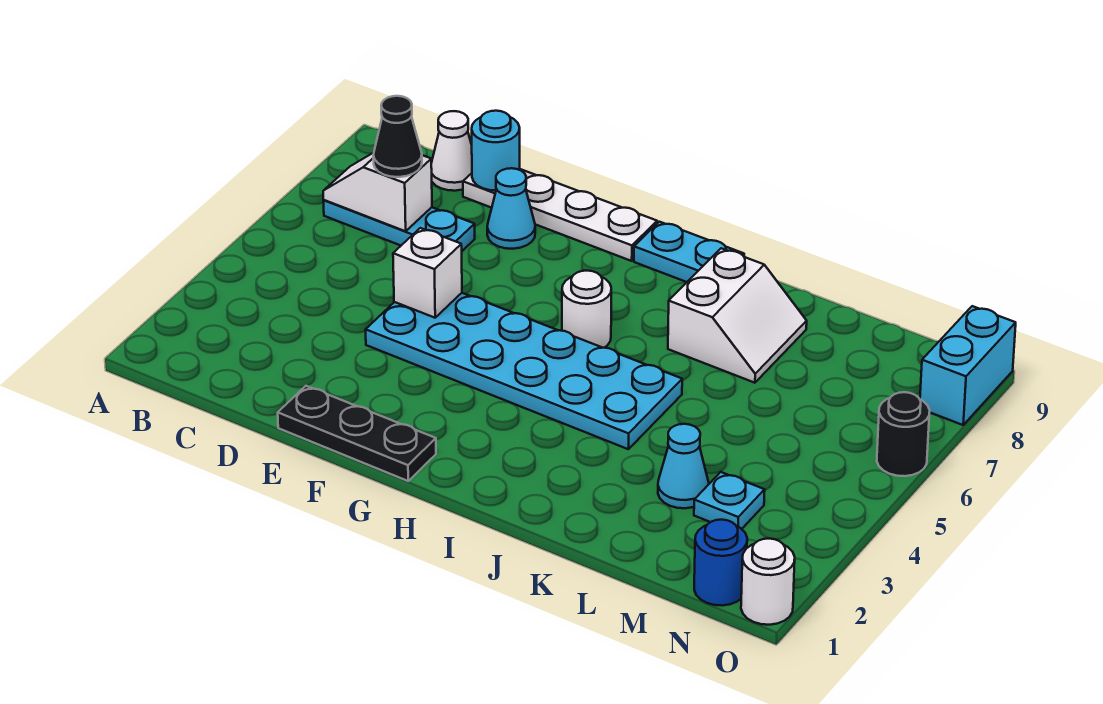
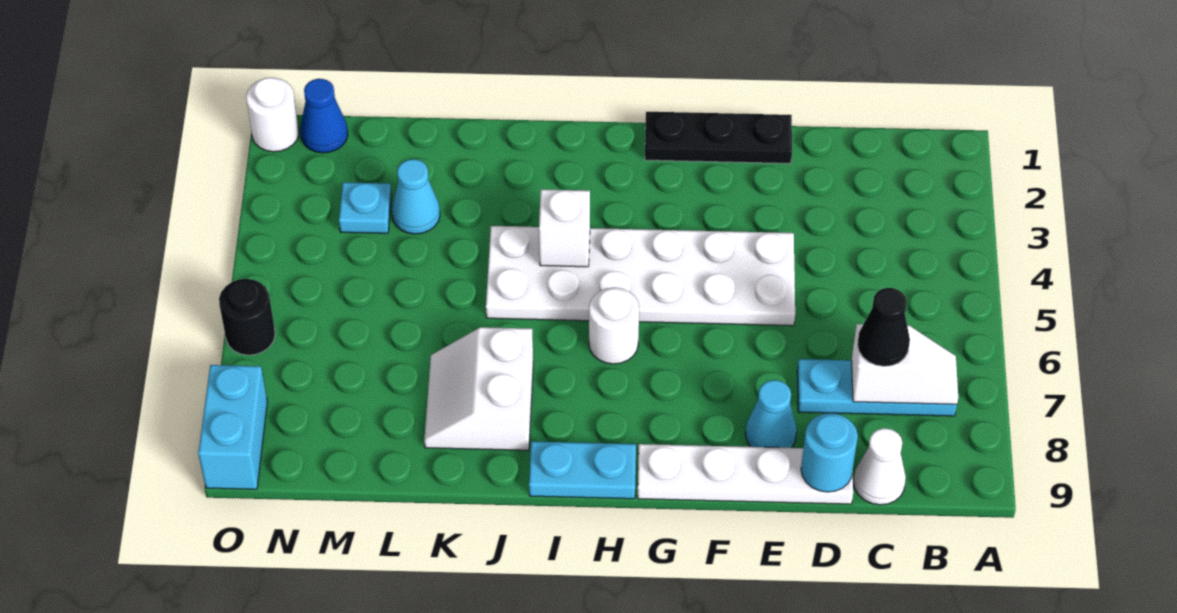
cyan plate E4:J5 level 1 -> white plate E4:J5 level 1
white brick E5 level 2 -> white brick I4 level 2
blue round brick N1 level 1 -> blue cone N1 level 1

